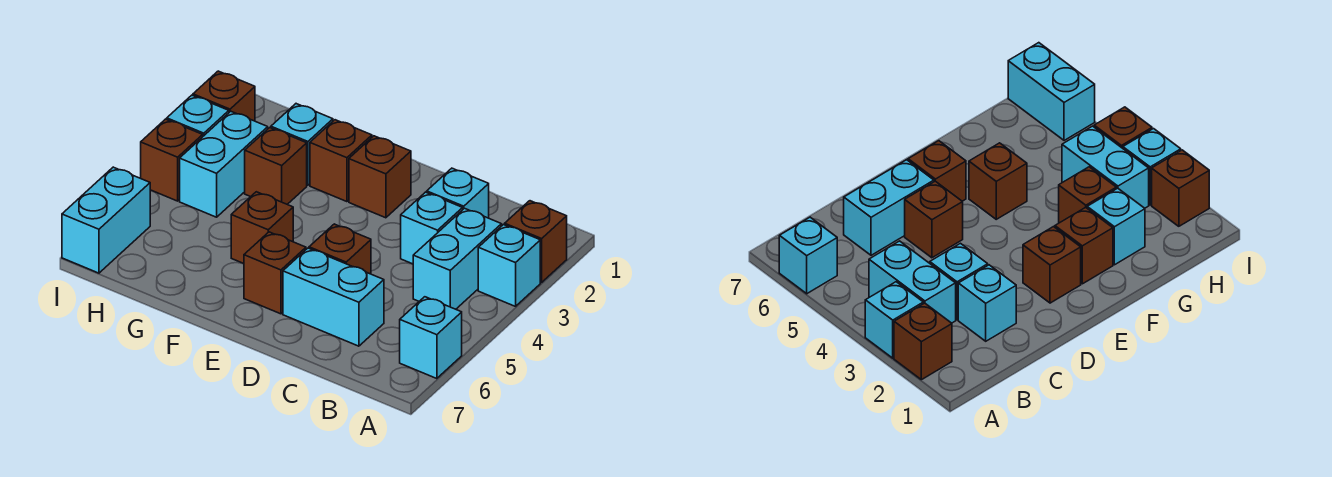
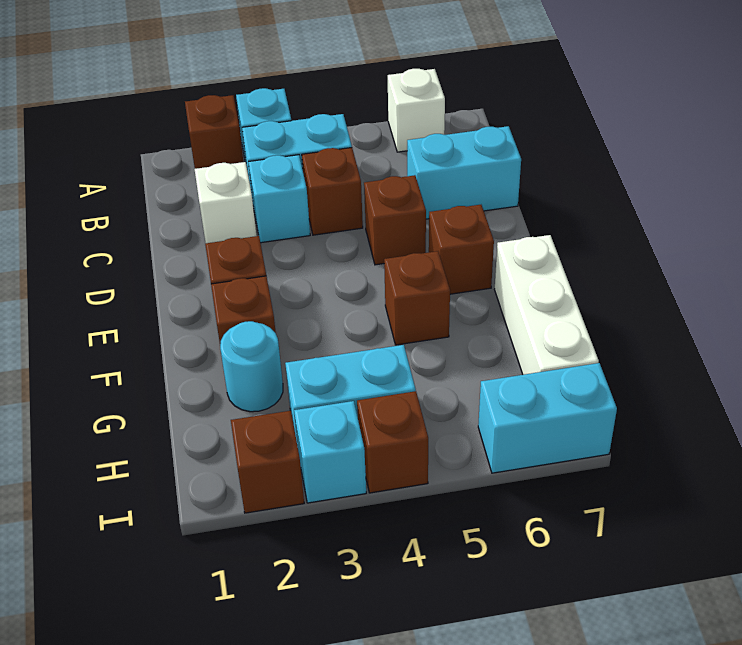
cyan brick A6 level 1 -> white brick A6 level 1
cyan brick C2 level 1 -> white brick C2 level 1
cyan brick C6:D6 level 1 -> cyan brick C6:C7 level 1
none -> white brick F7:H7 level 1
cyan brick G2 level 1 -> cyan round brick G2 level 1
brown brick G3 level 1 -> brown brick C4 level 1

